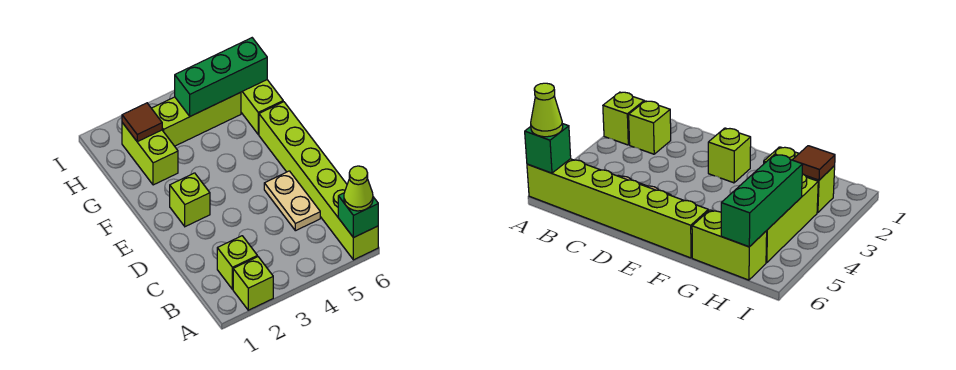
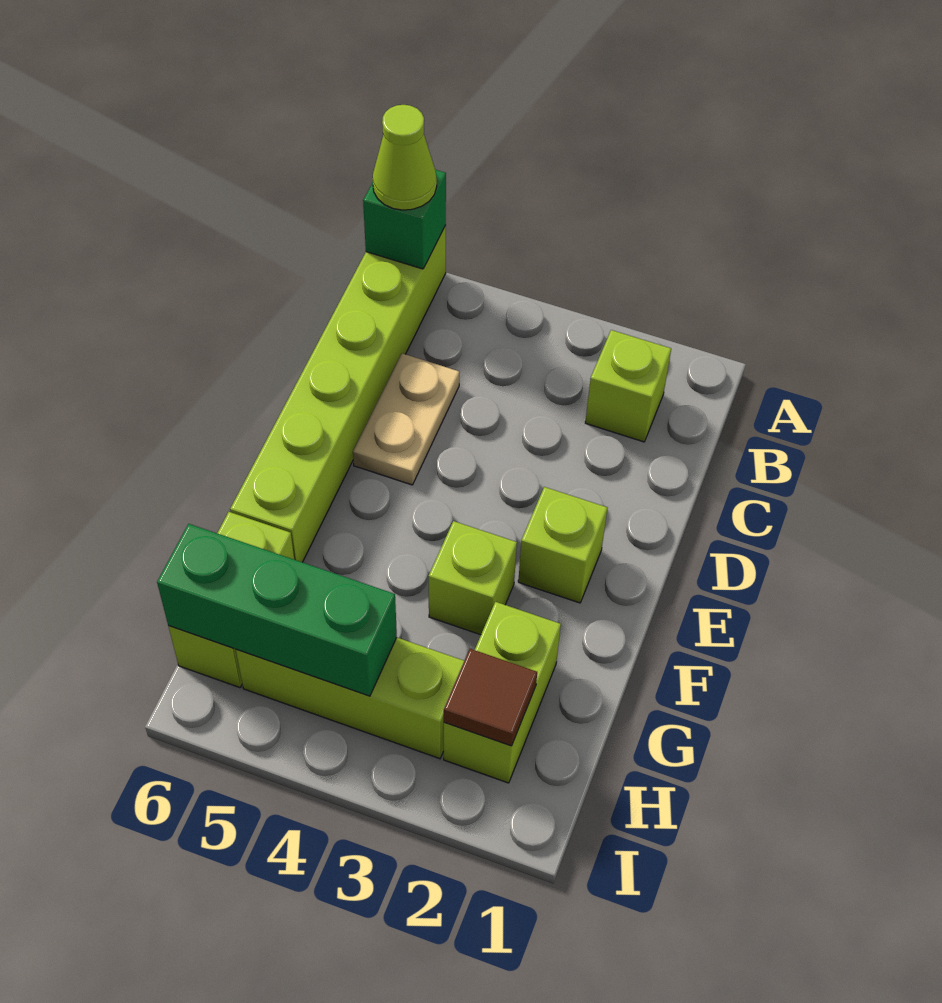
lime brick A2 level 1 -> lime brick F3 level 1

